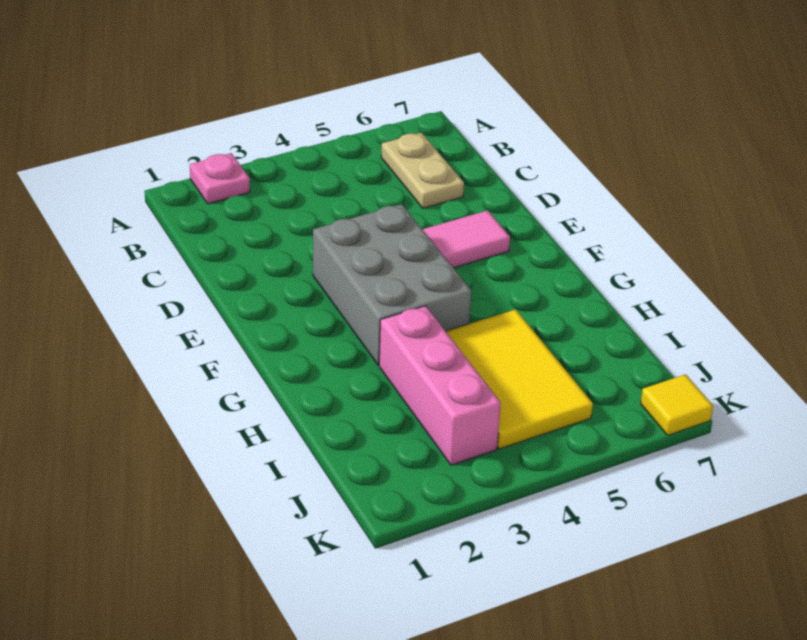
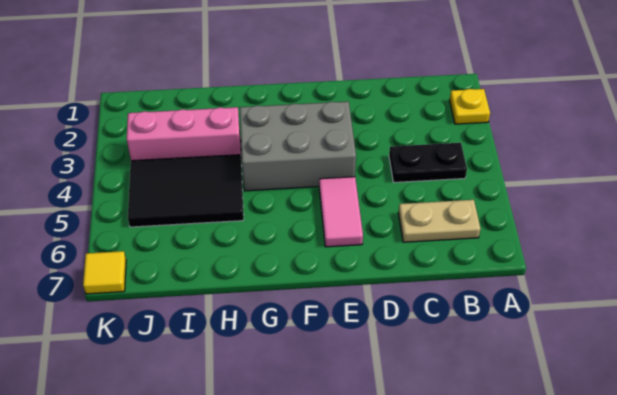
pink plate A2 level 1 -> yellow plate A2 level 1
none -> black plate B4:C4 level 1
yellow tile H4:J5 level 1 -> black tile H4:J5 level 1

